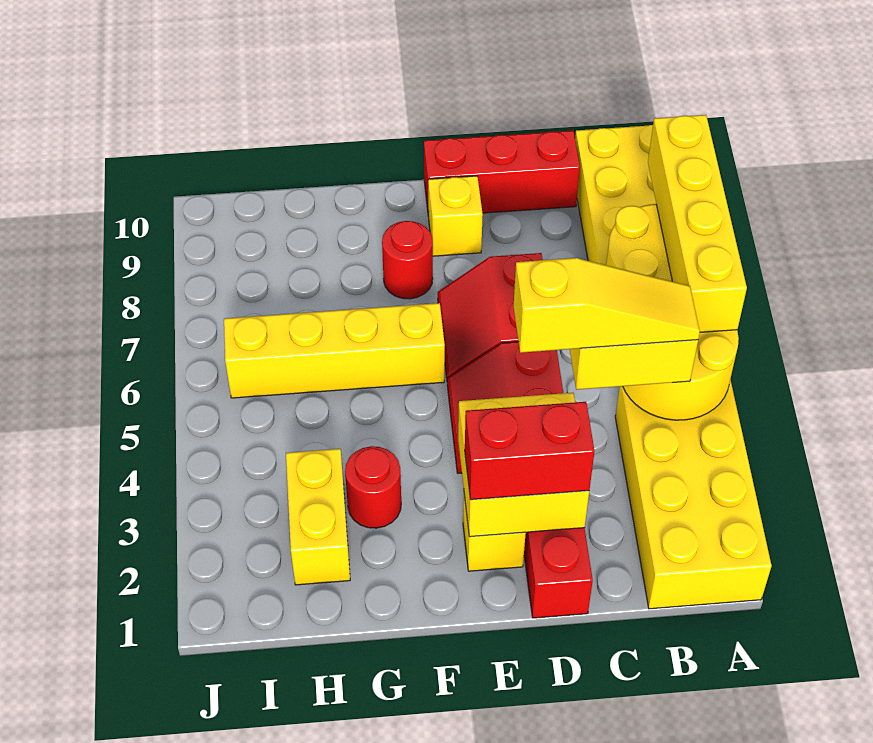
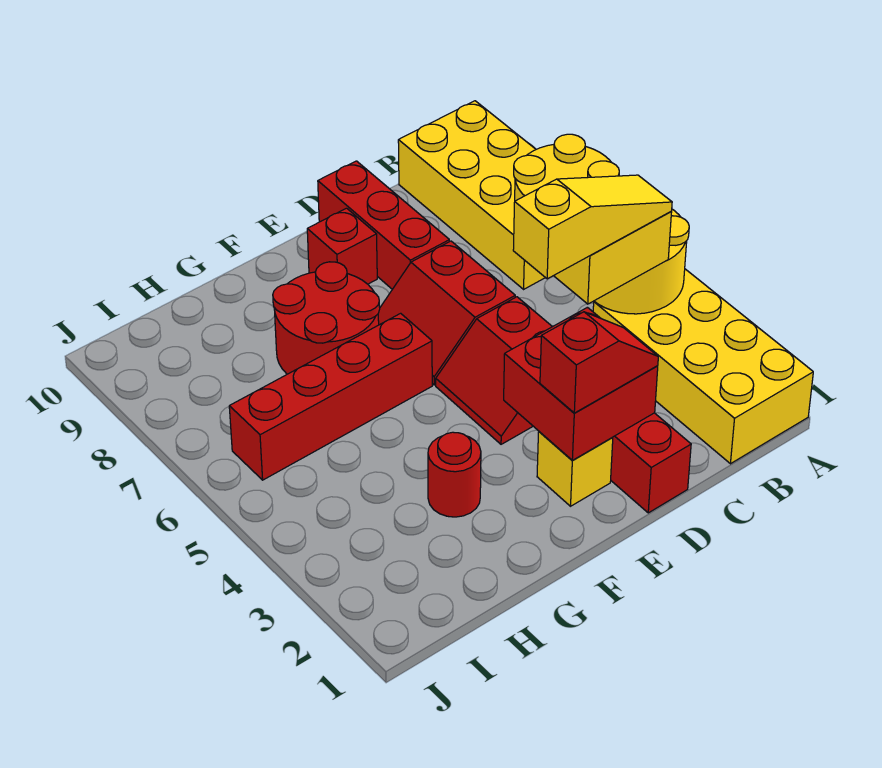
yellow brick A5:A8 level 3 -> none
red brick C10:E10 level 1 -> red brick D8:D10 level 1
yellow brick D2:E3 level 2 -> red brick D2:E3 level 2
red brick D2:E2 level 3 -> red slope D2:E2 level 3 top E
yellow brick E9 level 1 -> red brick E9 level 1
yellow brick F6:I6 level 1 -> red brick F6:I6 level 1
red round brick F8 level 1 -> red round brick F7:G8 level 1
yellow brick H2:H3 level 1 -> none

